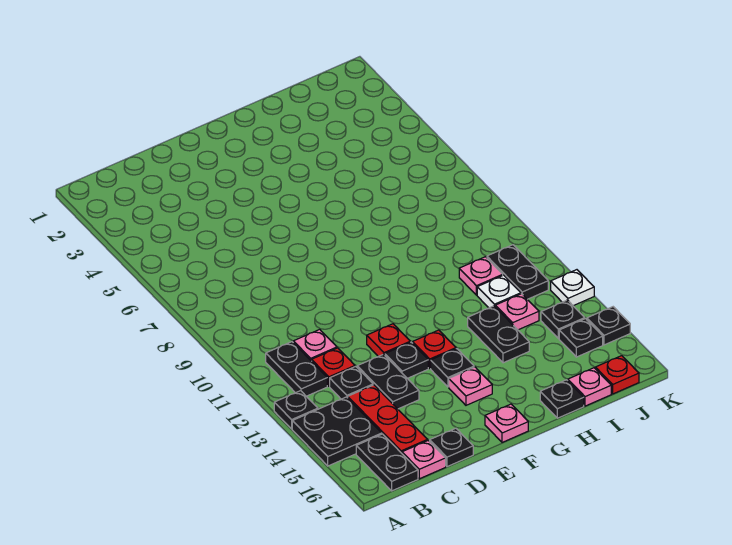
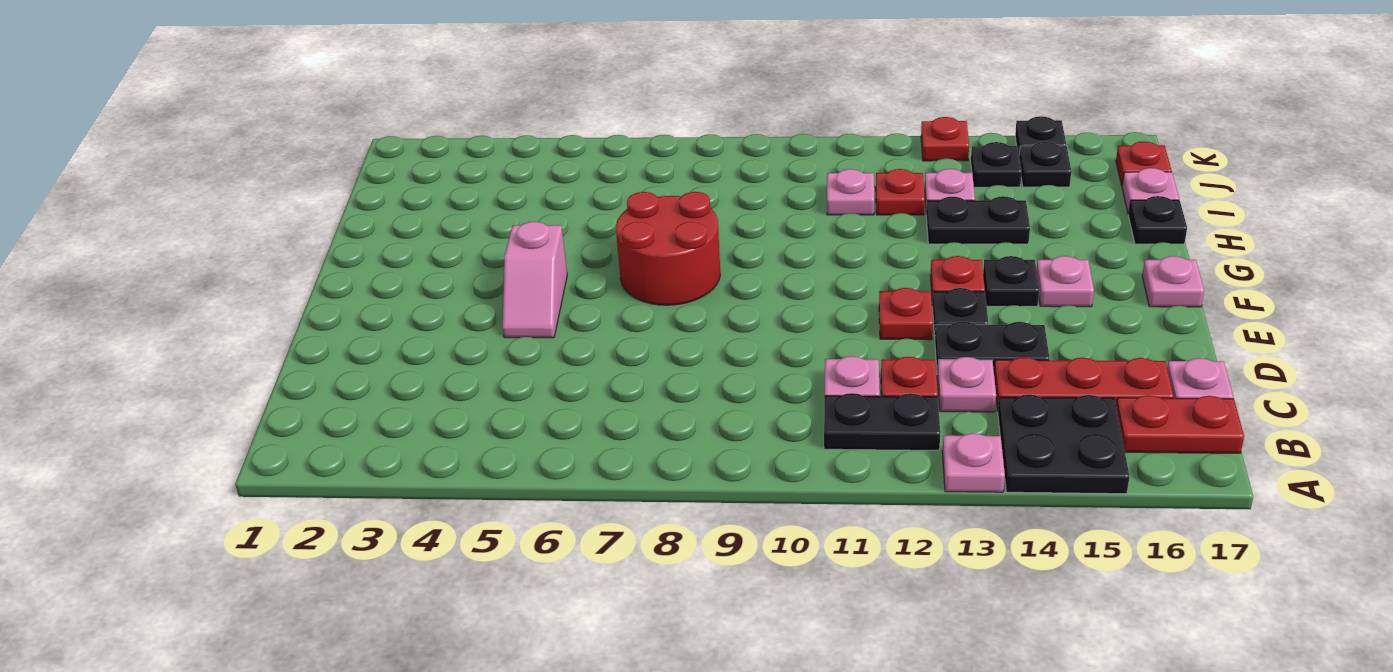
black plate A13 level 1 -> pink plate A13 level 1
black plate B16:B17 level 1 -> red plate B16:B17 level 1
black plate C13 level 1 -> pink plate C13 level 1
black plate D17 level 1 -> none
none -> pink slope E5:F5 level 1 top F
none -> red round brick F7:G8 level 1
white plate I12 level 1 -> red plate I12 level 1
black plate J11:J12 level 1 -> none
white plate K13 level 1 -> red plate K13 level 1

